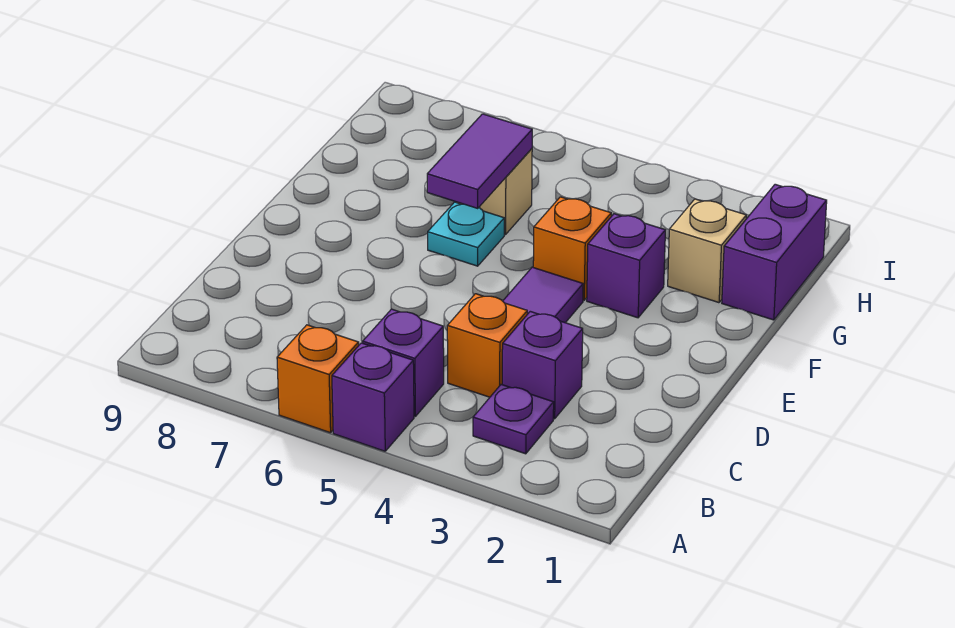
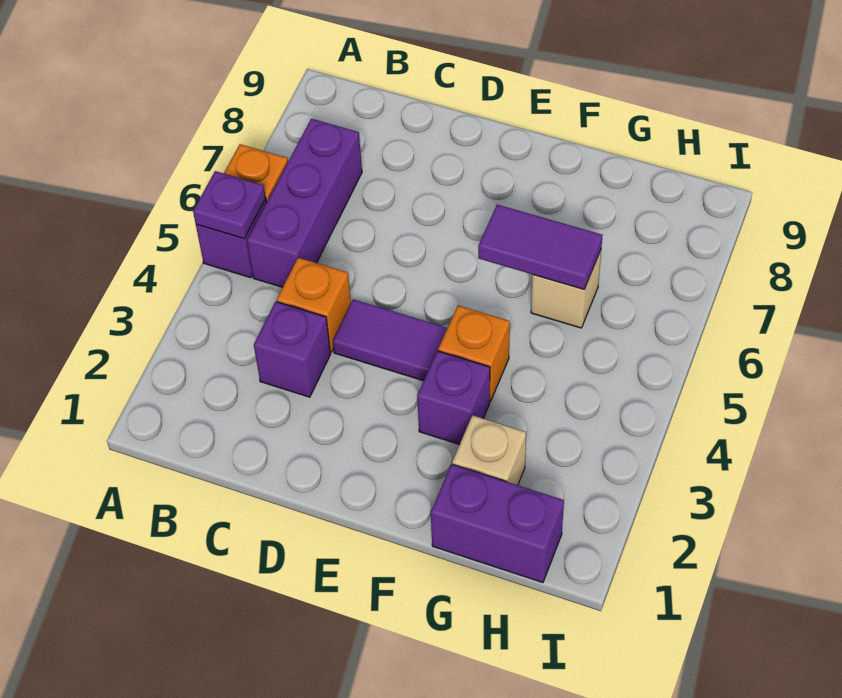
purple plate B3 level 1 -> purple plate A5 level 2
purple brick B5 level 1 -> purple brick B5:B7 level 1
cyan plate F6 level 1 -> none

